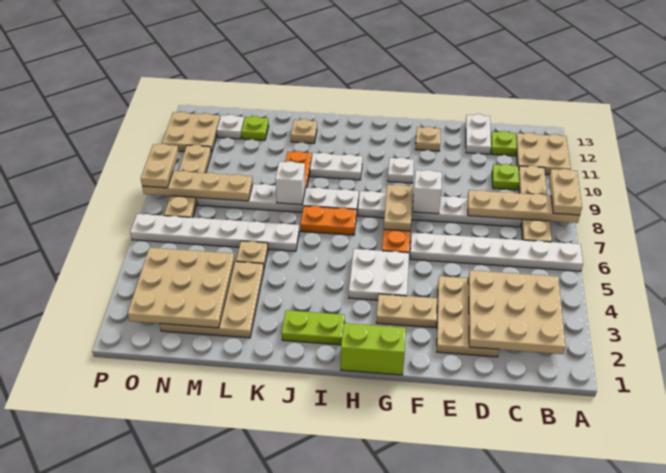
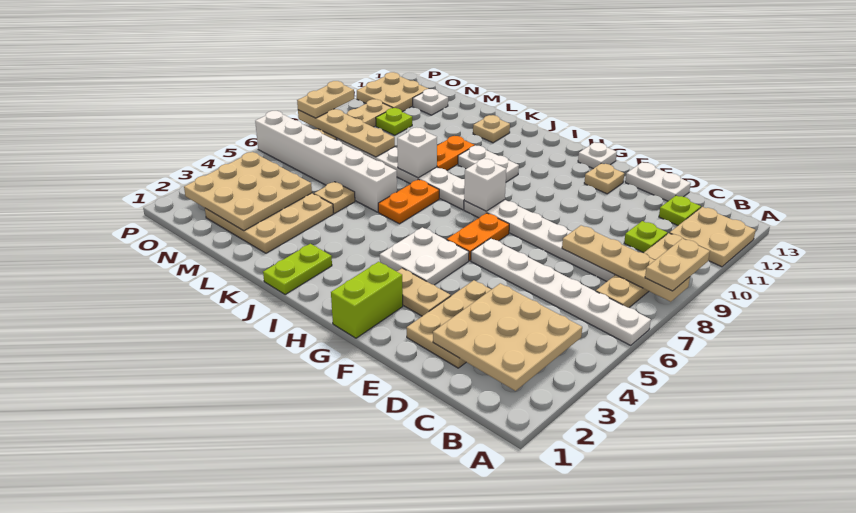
white plate D12:D13 level 1 -> white plate D13:E13 level 1
white brick F8 level 2 -> white brick H8 level 2
lime brick G1:H1 level 1 -> lime brick G1:G2 level 1
tan plate G7:G8 level 2 -> none
white plate G10 level 1 -> white plate G13 level 1
lime plate I2:J2 level 1 -> lime plate J1:J2 level 1
orange plate I7:J7 level 1 -> orange plate J6:J7 level 1
white plate K6:P6 level 1 -> white brick K6:P6 level 1
lime plate M12 level 1 -> lime plate N10 level 1

